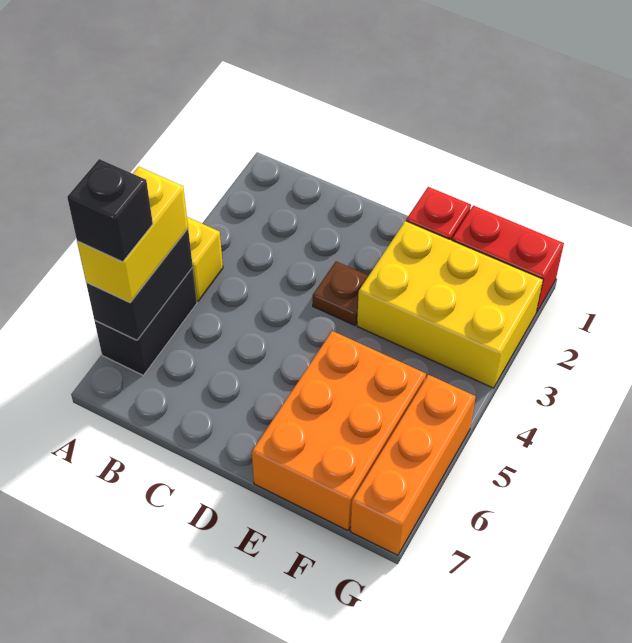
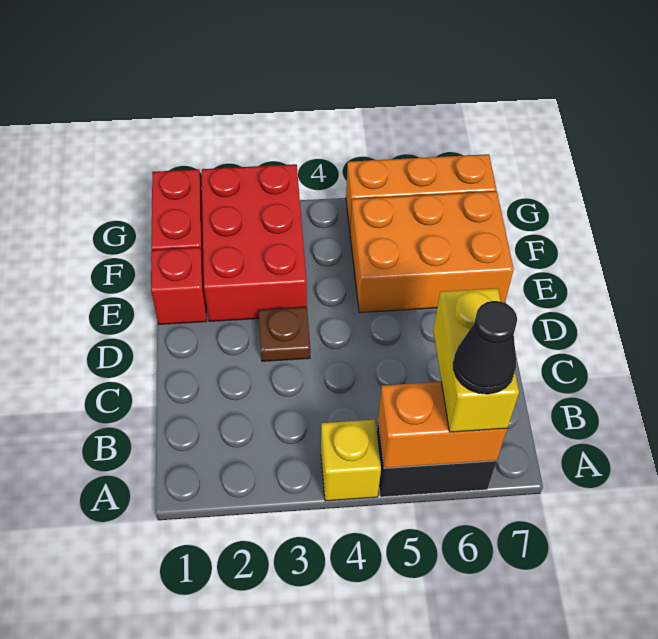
black brick A5:A6 level 2 -> orange brick A5:A6 level 2
yellow brick A5:A6 level 3 -> yellow brick A6:B6 level 3
black brick A6 level 4 -> black cone A6 level 4
yellow brick E2:G3 level 1 -> red brick E2:G3 level 1

